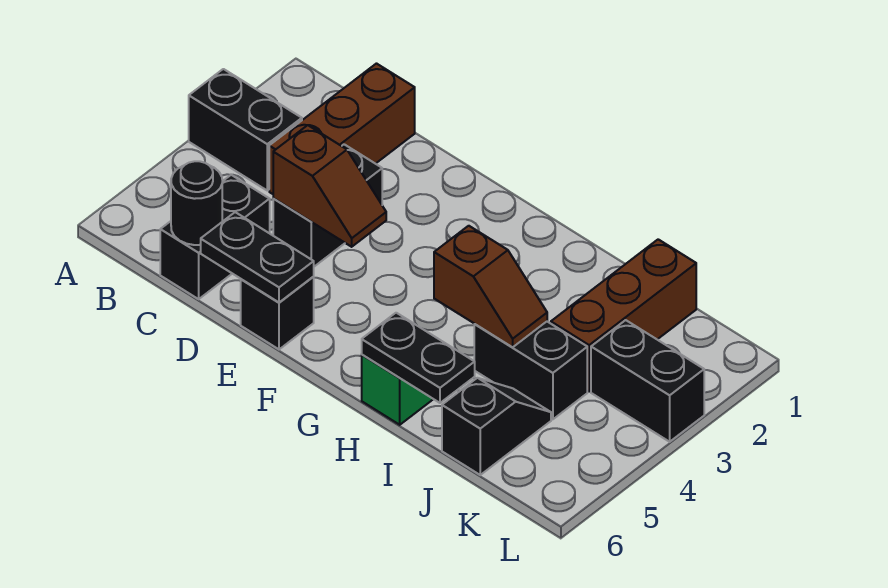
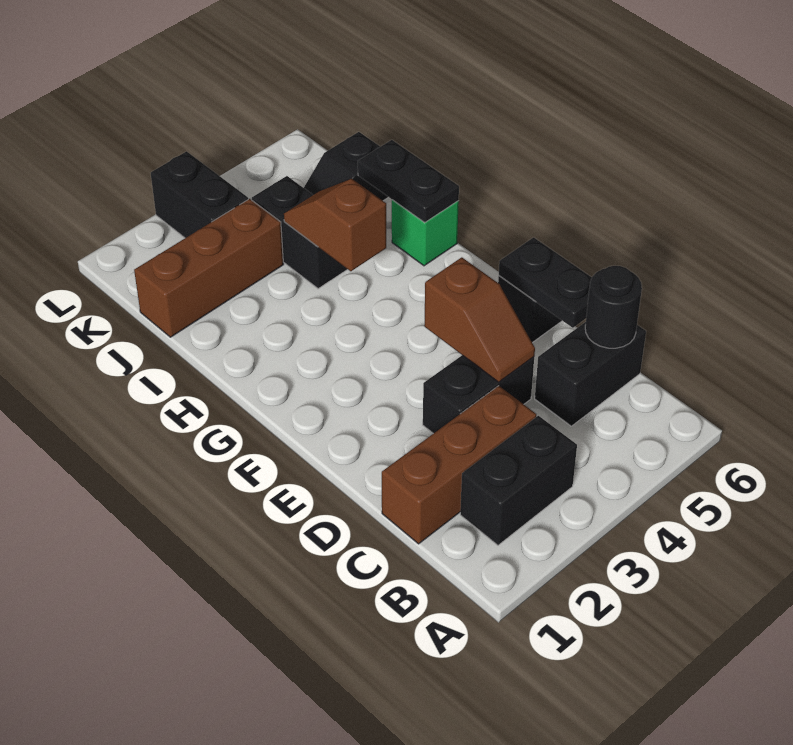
black brick A3:B3 level 1 -> black brick B2:B3 level 1
brown slope D4:E4 level 2 top D -> brown slope D4:E4 level 2 top E

